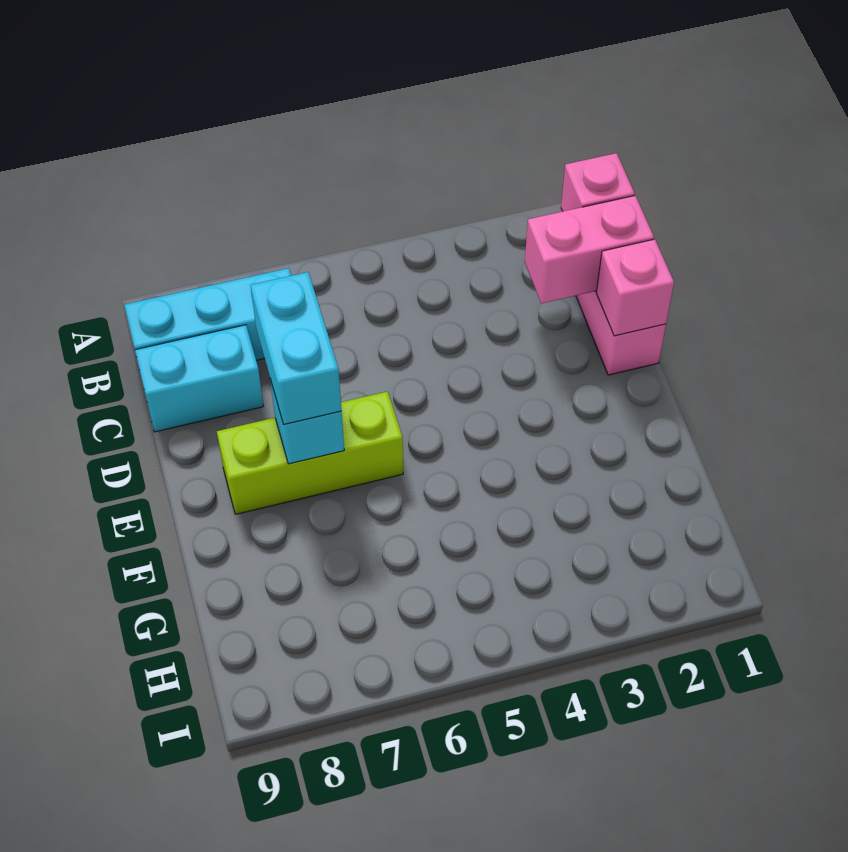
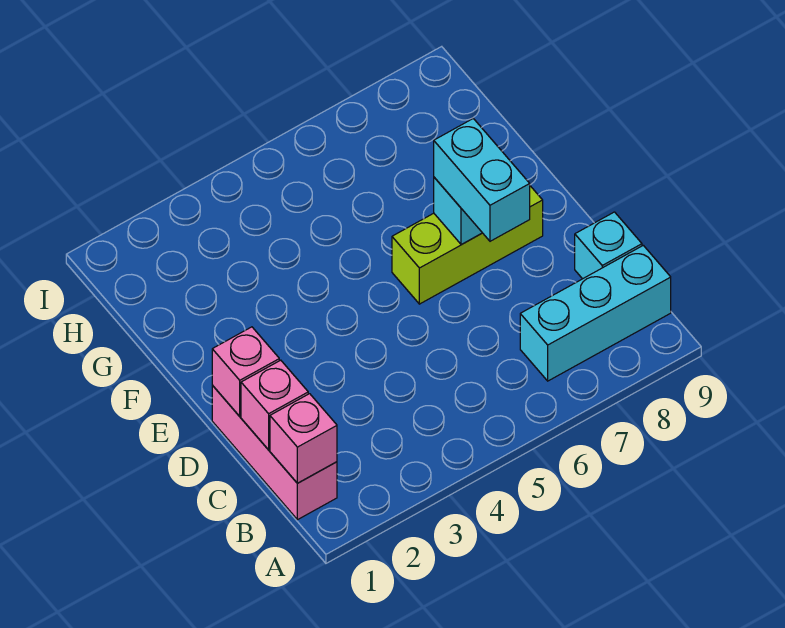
pink brick C1:C2 level 2 -> pink brick C1 level 2
cyan brick C8:C9 level 1 -> cyan brick C9 level 1

